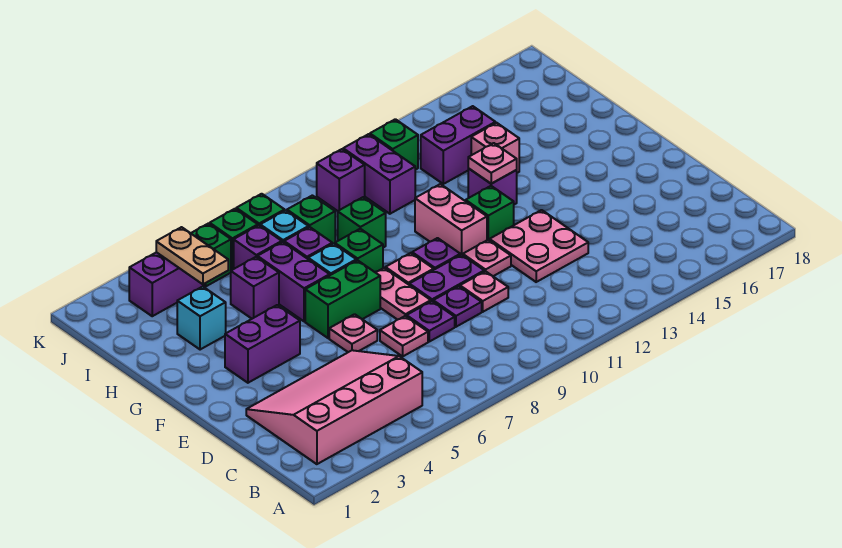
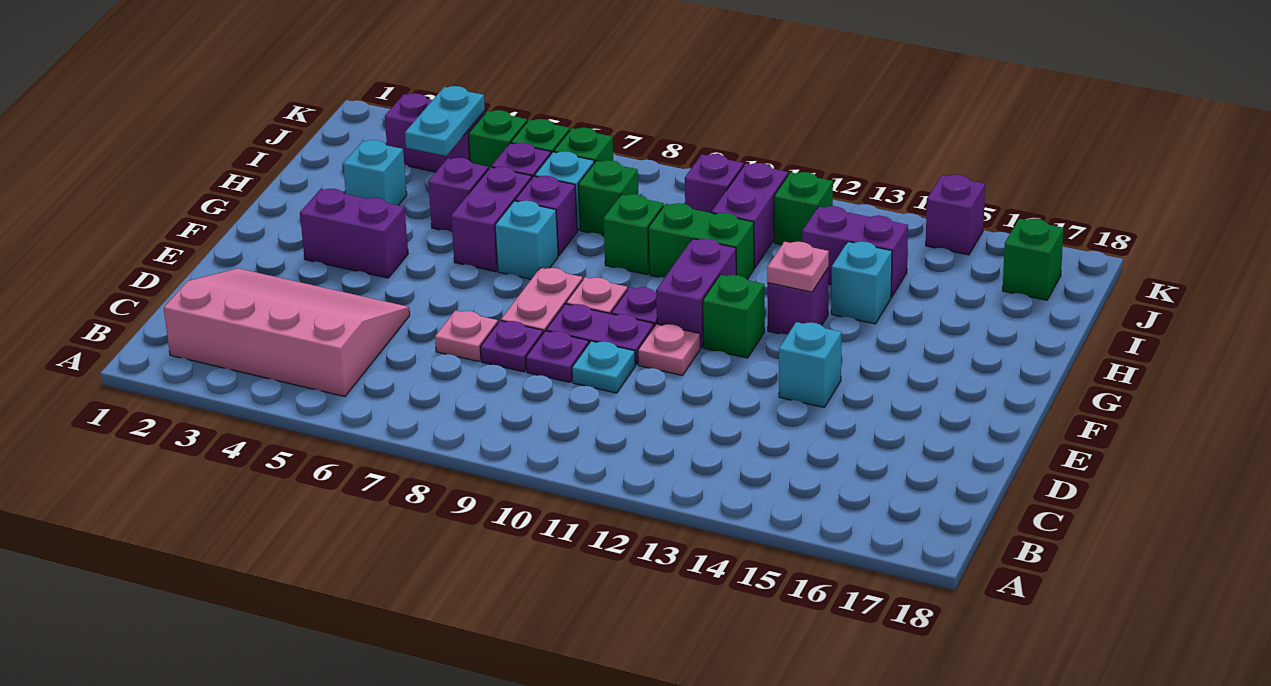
pink plate D10 level 1 -> cyan plate D10 level 1
pink plate D12:E13 level 1 -> none
pink plate E6 level 1 -> none
none -> cyan brick E14 level 1
green brick F6:F7 level 1 -> green brick H10:H11 level 1
pink brick F11:G11 level 1 -> purple brick F11:G11 level 1
green brick G8 level 1 -> green brick J17 level 1
pink brick H14 level 1 -> cyan brick H14 level 1
tan plate I4:J4 level 2 -> cyan plate I4:J4 level 2
none -> purple brick K15 level 1

